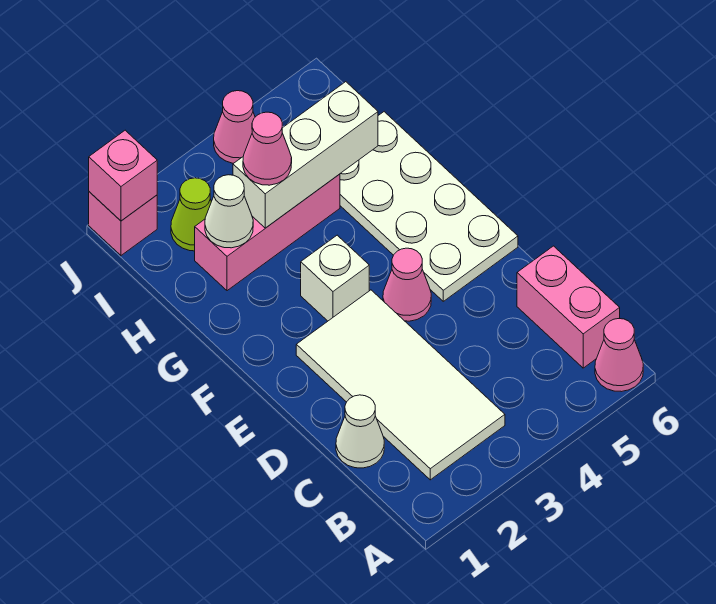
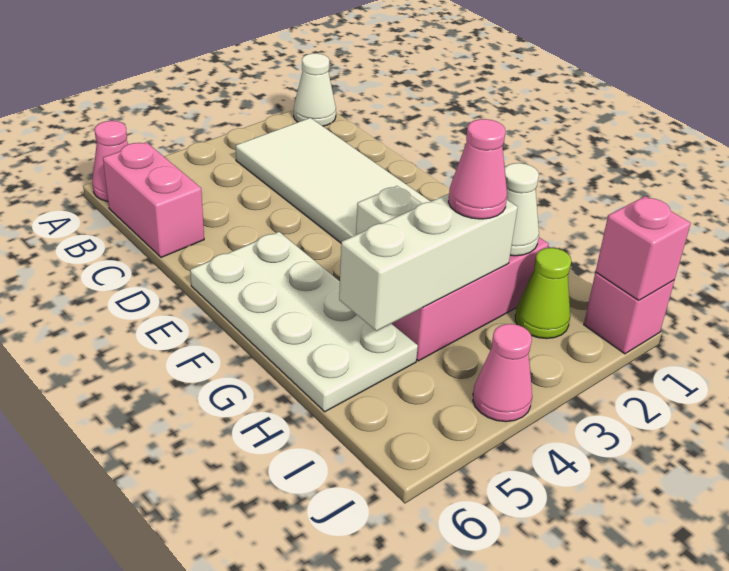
white cone C1 level 1 -> white cone A1 level 1
pink cone E4 level 1 -> none

